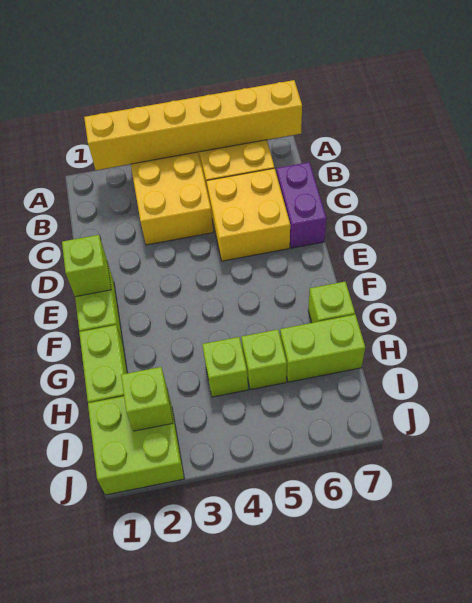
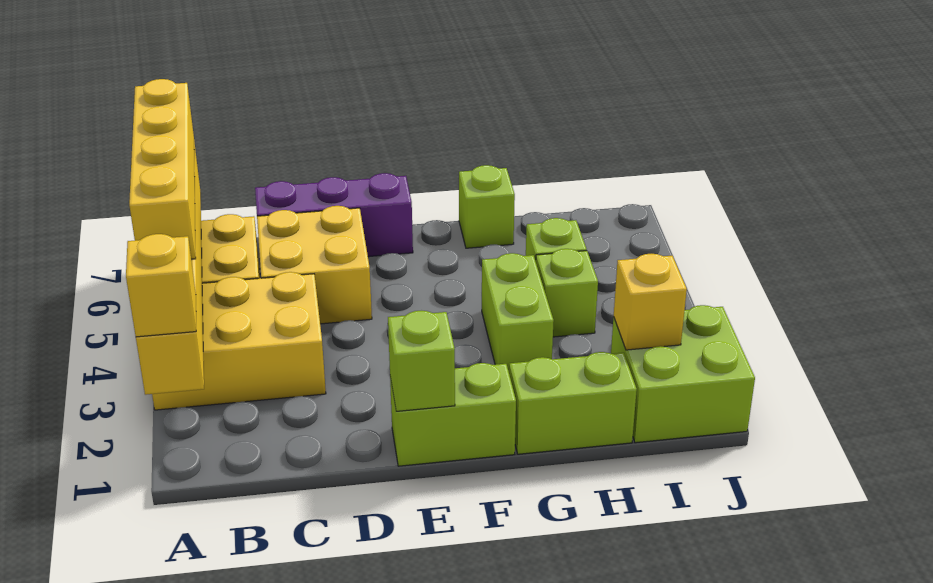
none -> yellow brick A2 level 3
none -> yellow brick A4:A7 level 3
purple brick C7:D7 level 1 -> purple brick C7:E7 level 1
lime brick H6:H7 level 1 -> lime brick G3:G4 level 1
lime brick I2 level 2 -> yellow brick I2 level 2

